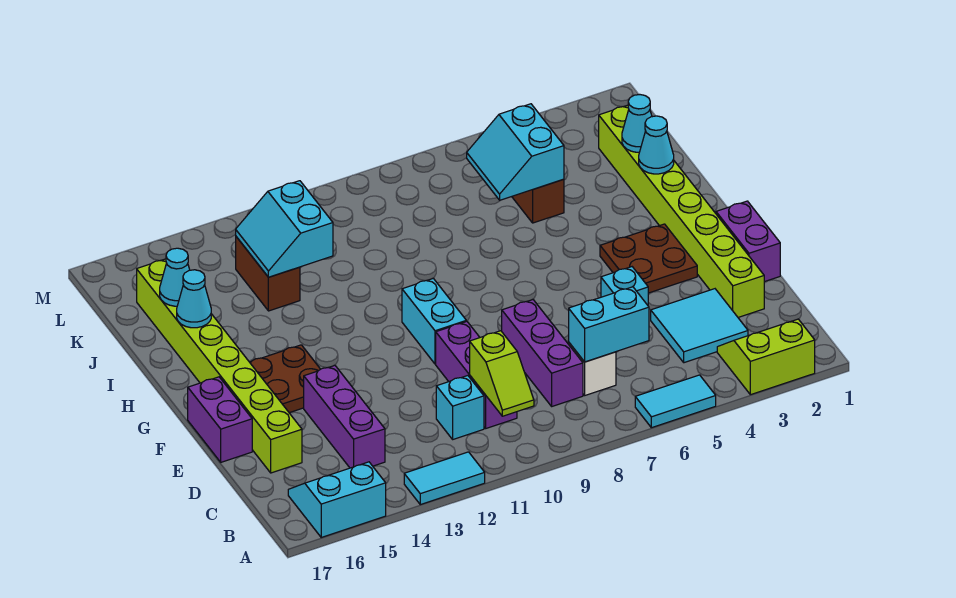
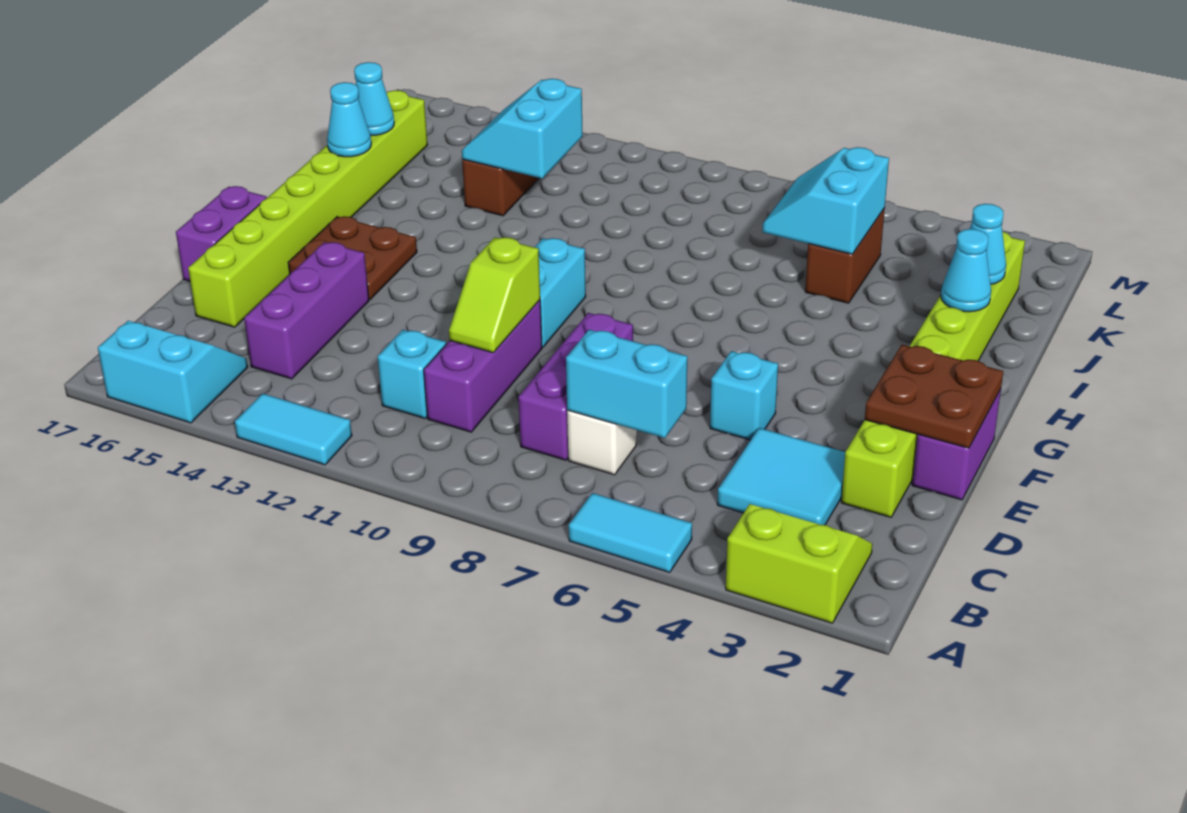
lime slope B10:C10 level 2 top C -> lime slope D10:E10 level 2 top E
brown plate F3:G4 level 1 -> brown plate E1:F2 level 2

